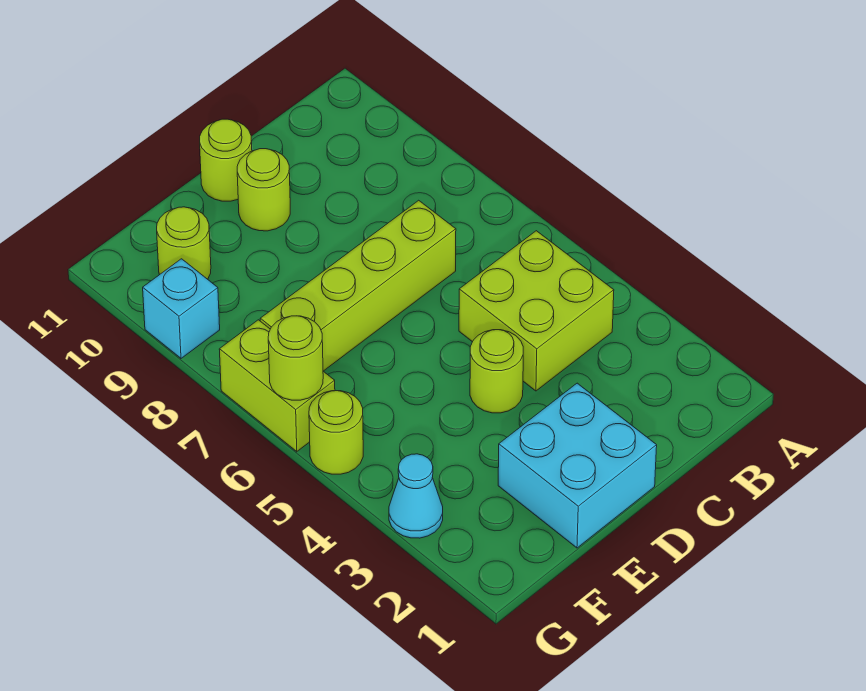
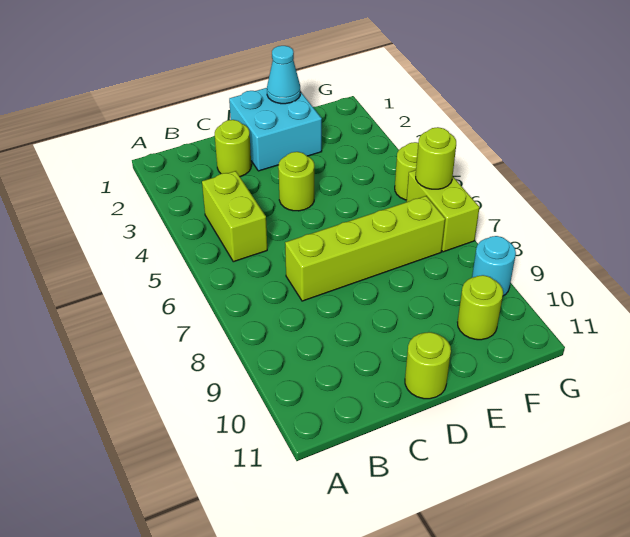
lime brick B4:C5 level 1 -> lime brick B4:B5 level 1
lime round brick D10 level 1 -> lime round brick C2 level 1
cyan cone G3 level 1 -> cyan cone E1 level 2
cyan brick G9 level 1 -> cyan round brick G9 level 1

